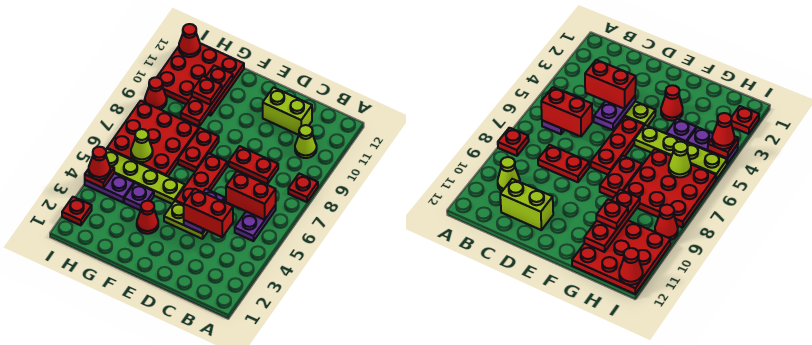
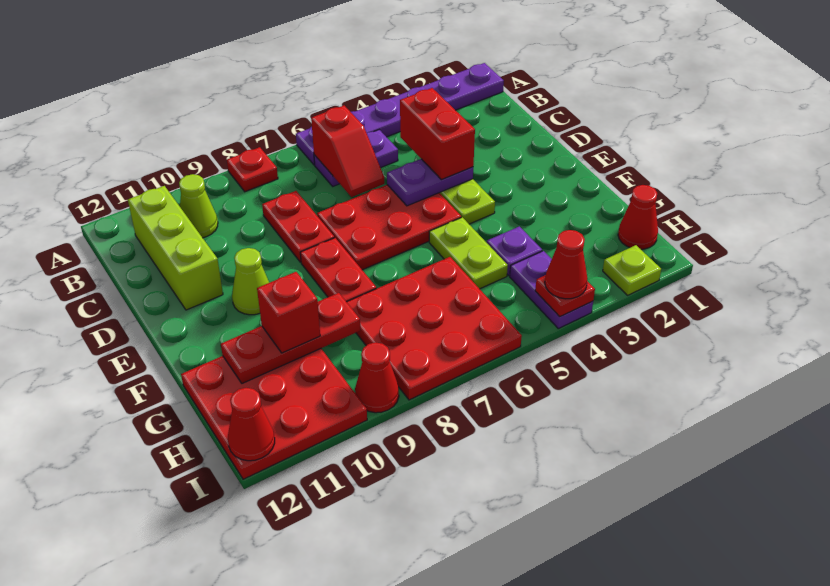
none -> purple plate A1:A6 level 1
red brick B6:C6 level 2 -> red slope B6:C6 level 2 top B
lime brick C11:D11 level 1 -> lime brick B11:D11 level 1
red plate E5:E7 level 1 -> red plate D5:E7 level 1
red cone F3 level 1 -> red cone H1 level 1
lime plate F5:I5 level 1 -> lime plate F5:G5 level 1
red plate F7:F8 level 1 -> red plate E8:F8 level 1
red plate G10 level 3 -> red brick G10 level 3
lime cone H6 level 2 -> lime cone E10 level 1
red plate I2 level 1 -> lime plate I2 level 1

